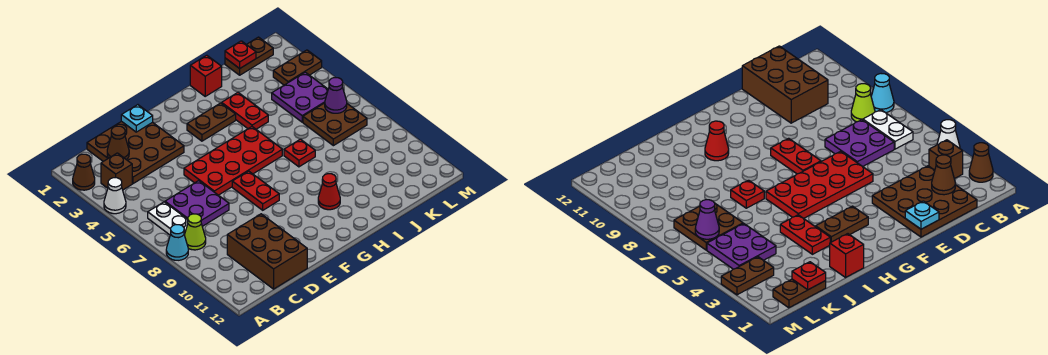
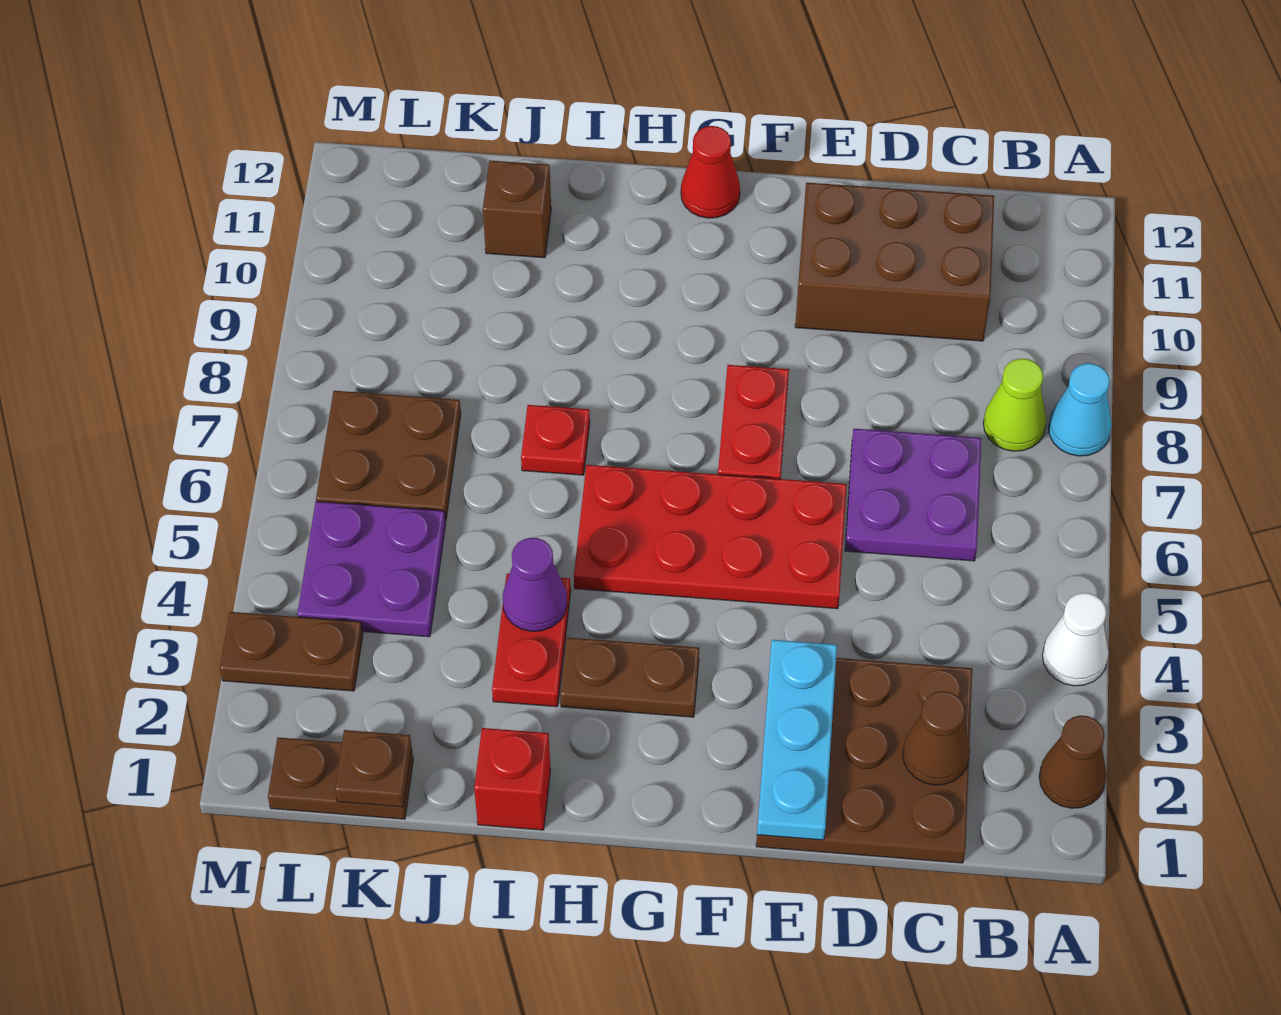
brown brick B3 level 1 -> brown brick J11 level 1
white plate B6:B7 level 1 -> none
brown brick C10:D12 level 1 -> brown brick C10:E11 level 1
cyan plate E1 level 2 -> cyan plate E1:E3 level 2
red cone H10 level 1 -> red cone G12 level 1
red plate K1 level 2 -> brown plate K1 level 2
purple cone L6 level 2 -> purple cone I4 level 2

